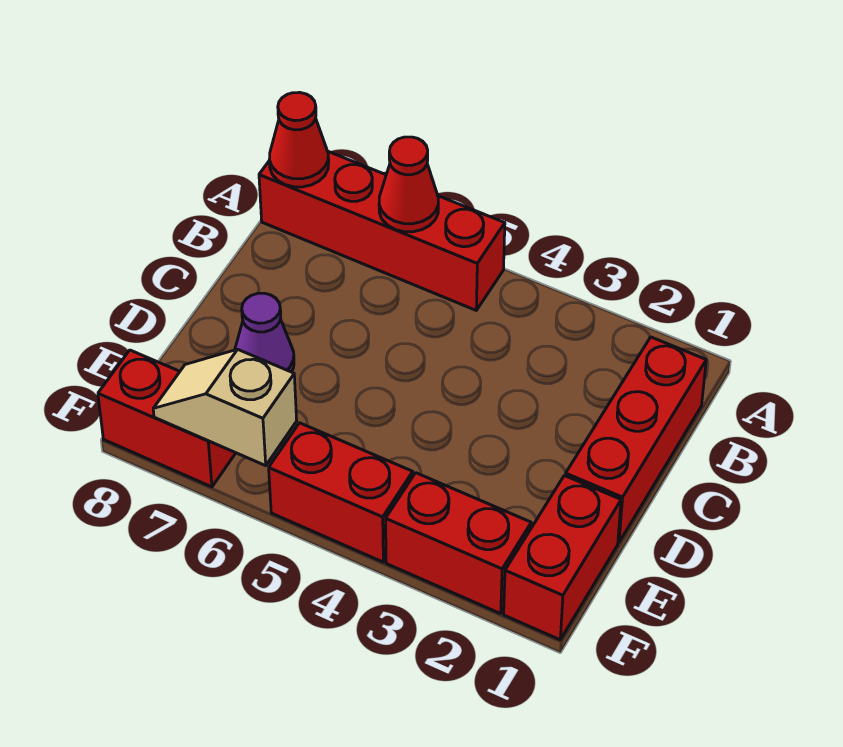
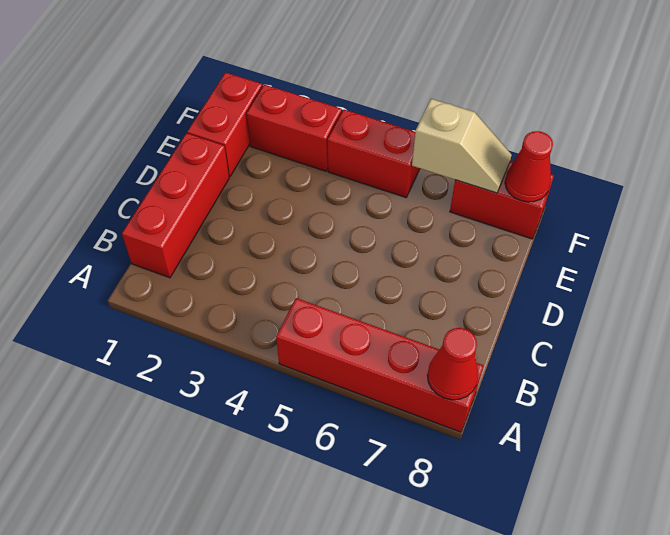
red cone A6 level 2 -> red cone F8 level 2
purple cone D7 level 1 -> none

